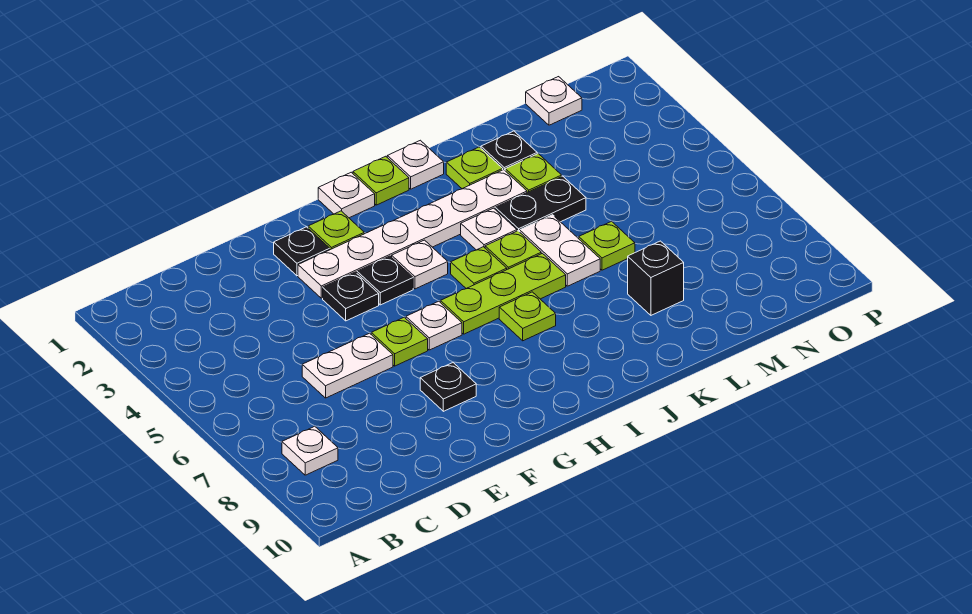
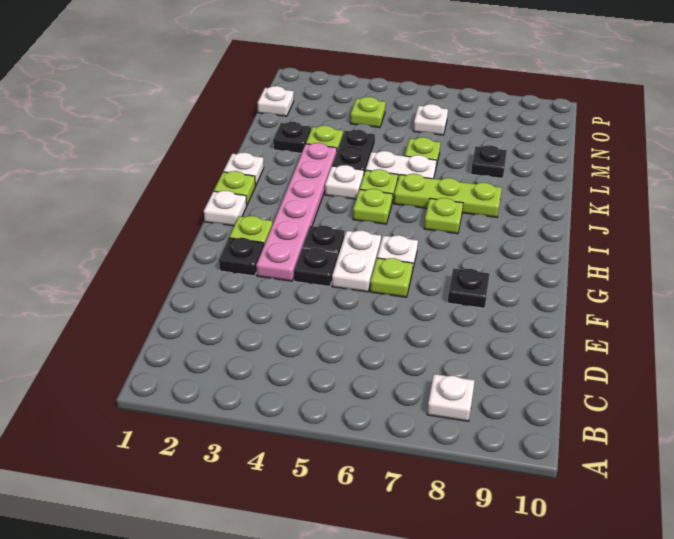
white plate D6:E6 level 1 -> white plate F5:G5 level 1
white plate F3:K3 level 1 -> pink plate F3:K3 level 1
white plate H4 level 1 -> white plate N6 level 1
lime plate H6:J6 level 1 -> lime plate J6:J8 level 1
lime plate K2 level 1 -> lime plate N4 level 1
black brick L8 level 1 -> black plate L8 level 1

